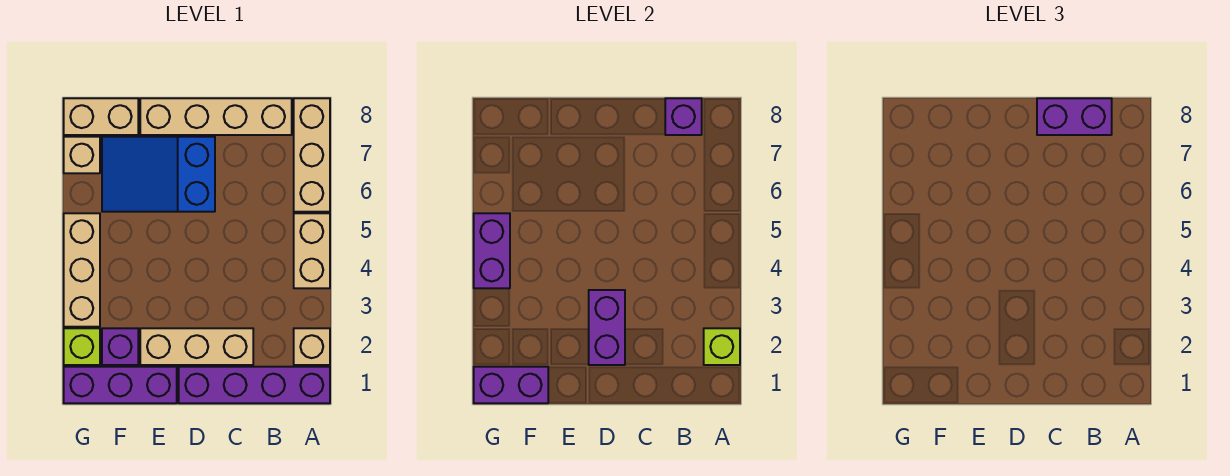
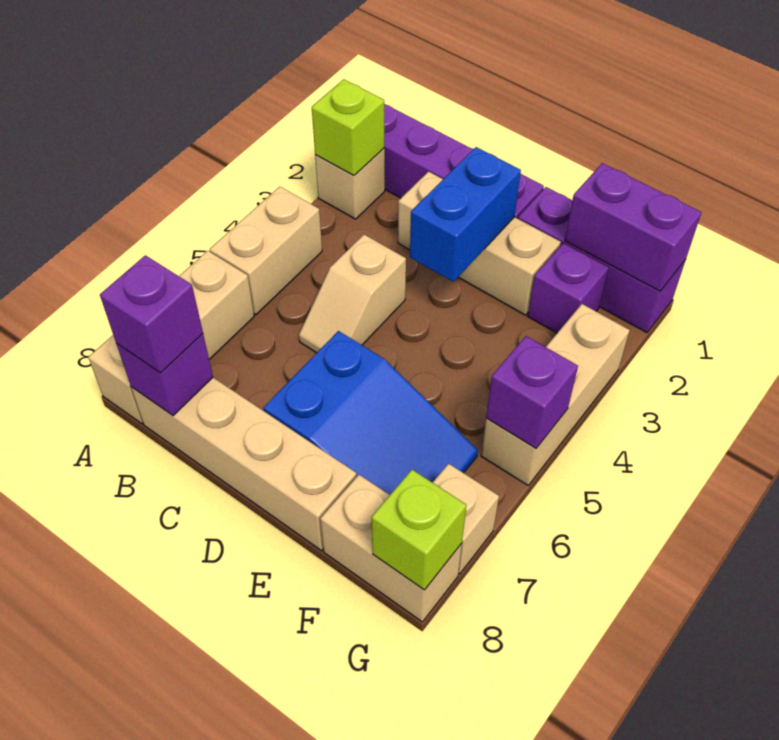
purple brick B8:C8 level 3 -> purple brick B8 level 3
none -> tan slope C4:C5 level 1 top 4
purple brick D2:D3 level 2 -> blue brick D2:D3 level 2
lime brick G2 level 1 -> lime brick G8 level 2
purple brick G4:G5 level 2 -> purple brick G5 level 2

